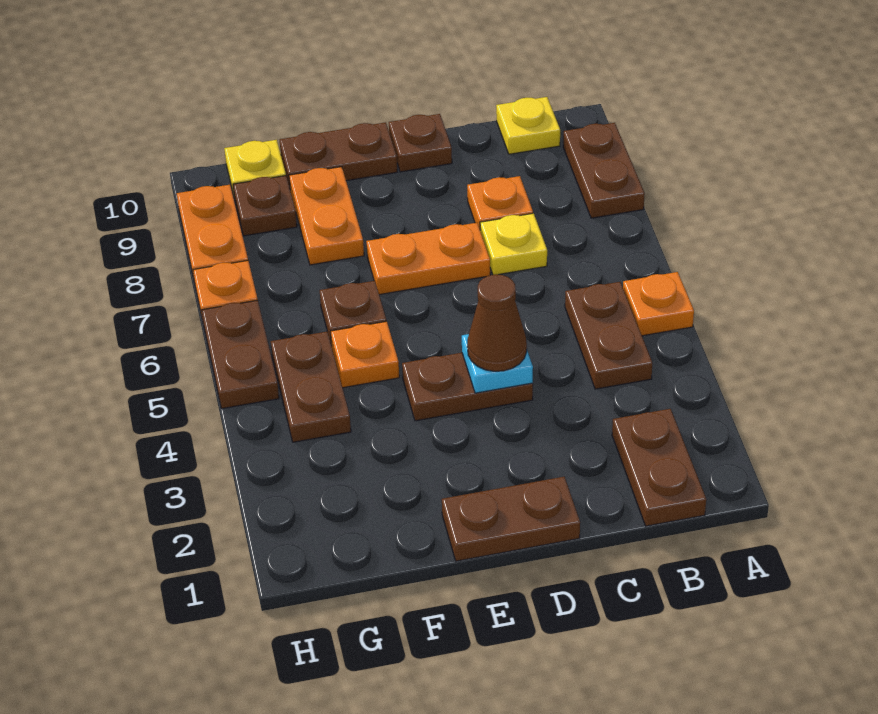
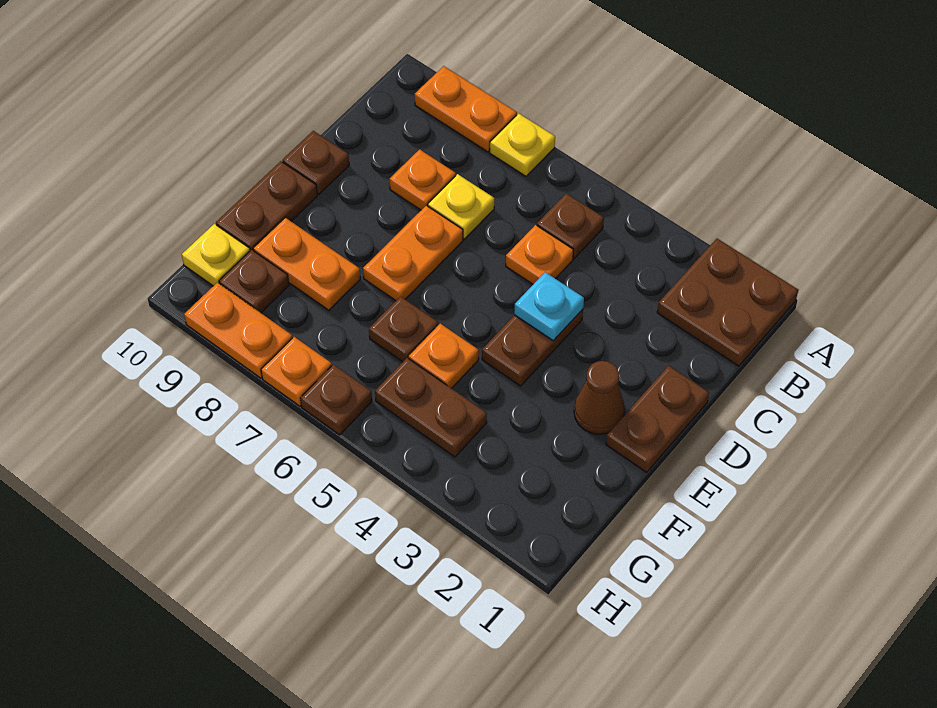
orange plate A5 level 1 -> orange plate C5 level 1
brown plate A8:A9 level 1 -> orange plate A8:A9 level 1
brown plate B1:B2 level 1 -> brown plate A1:B2 level 1
brown plate B4:B5 level 1 -> brown plate B5 level 1
yellow plate B10 level 1 -> yellow plate A7 level 1
brown cone D4 level 3 -> brown cone E2 level 1
brown plate H5:H6 level 1 -> brown plate H6 level 1

